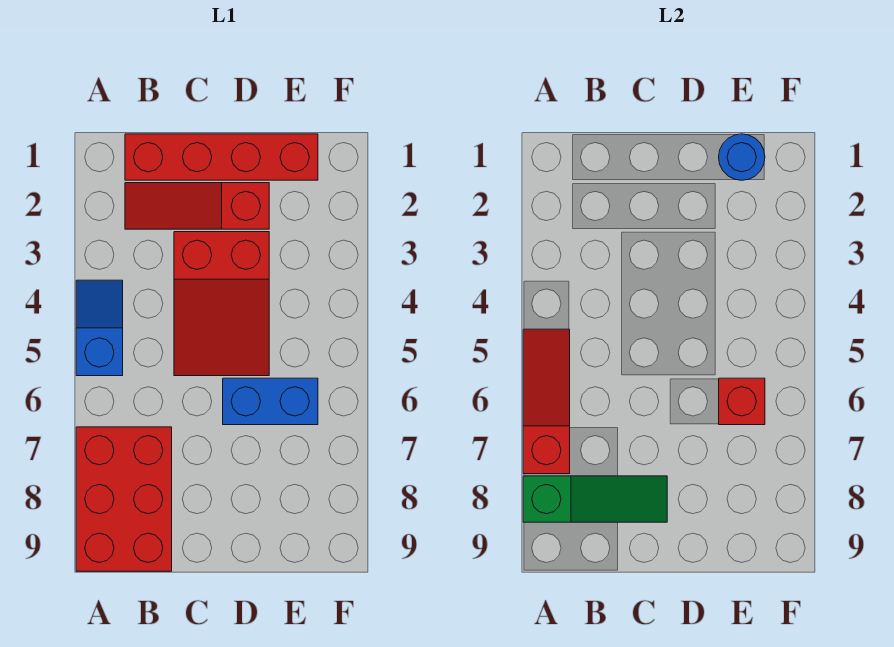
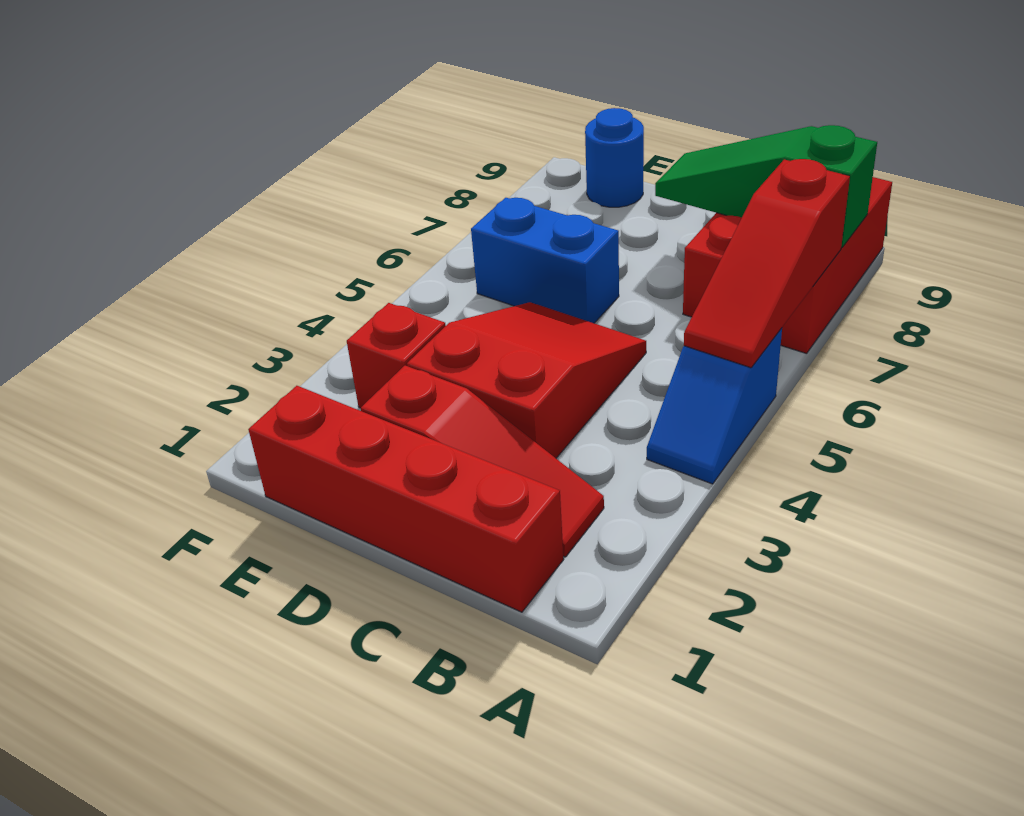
blue round brick E1 level 2 -> blue round brick E9 level 1
red brick E6 level 2 -> red brick E3 level 1

